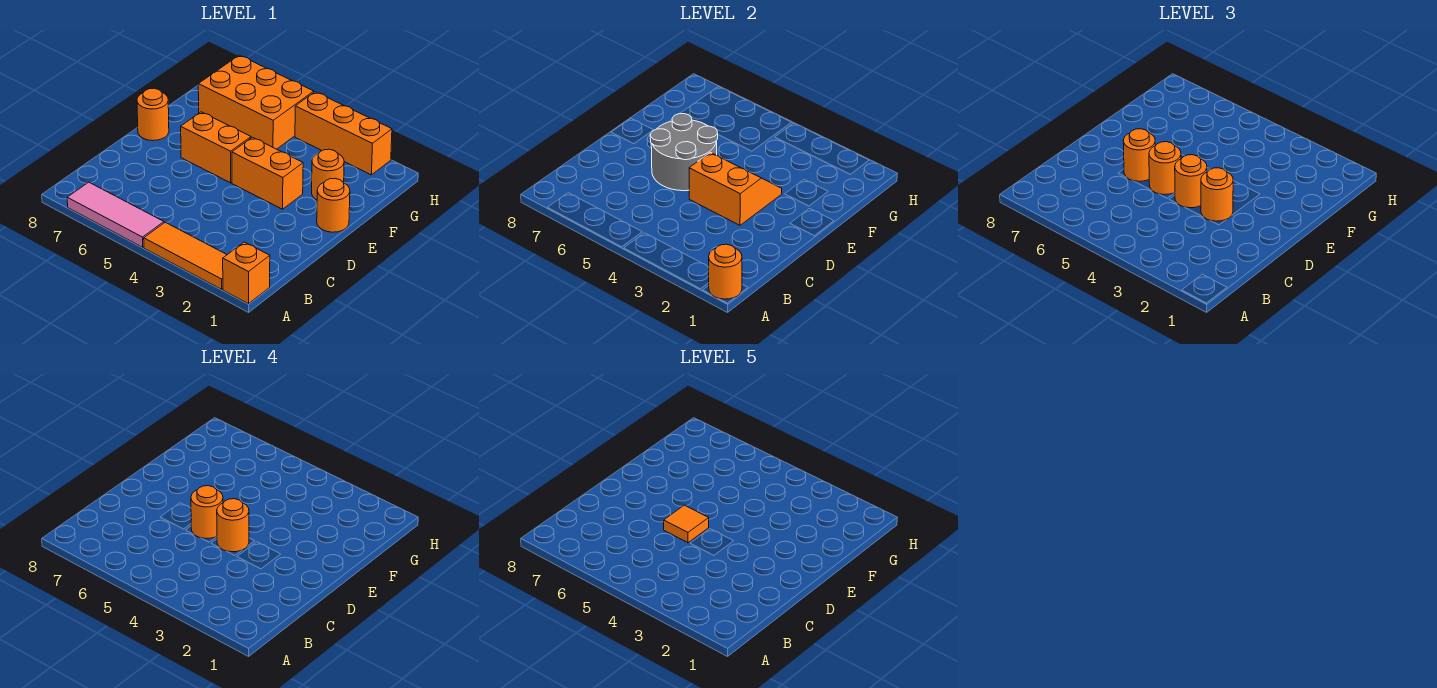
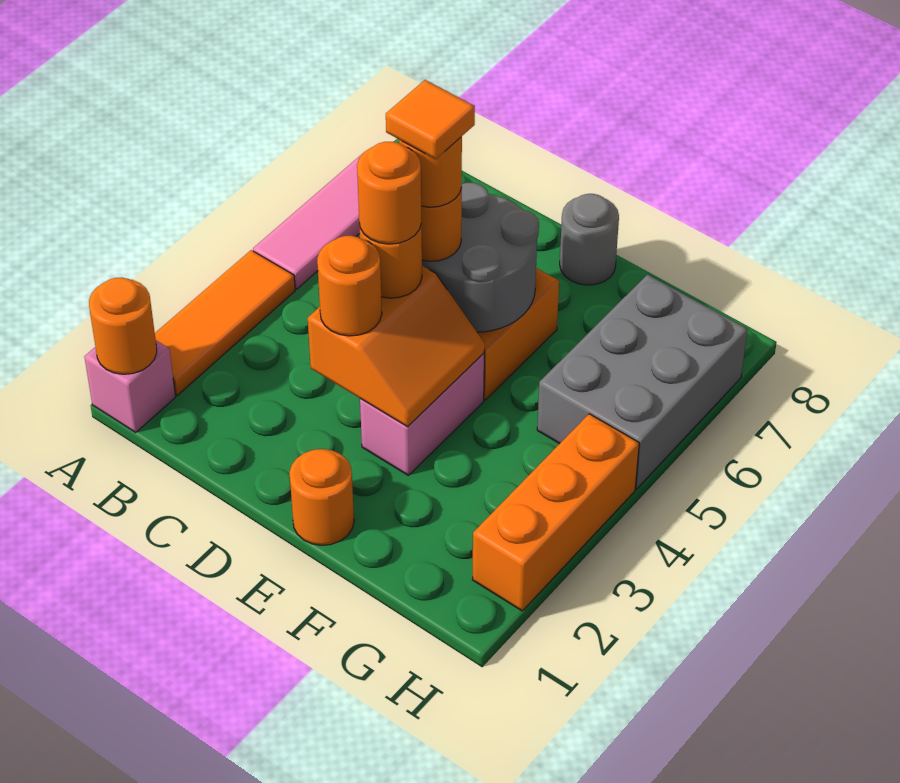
orange brick A1 level 1 -> pink brick A1 level 1
orange round brick D6 level 3 -> none
orange brick E3:E4 level 1 -> pink brick E3:E4 level 1
orange round brick E8 level 1 -> grey round brick E8 level 1
orange round brick F2 level 1 -> none
orange brick G5:H7 level 1 -> grey brick G5:H7 level 1

